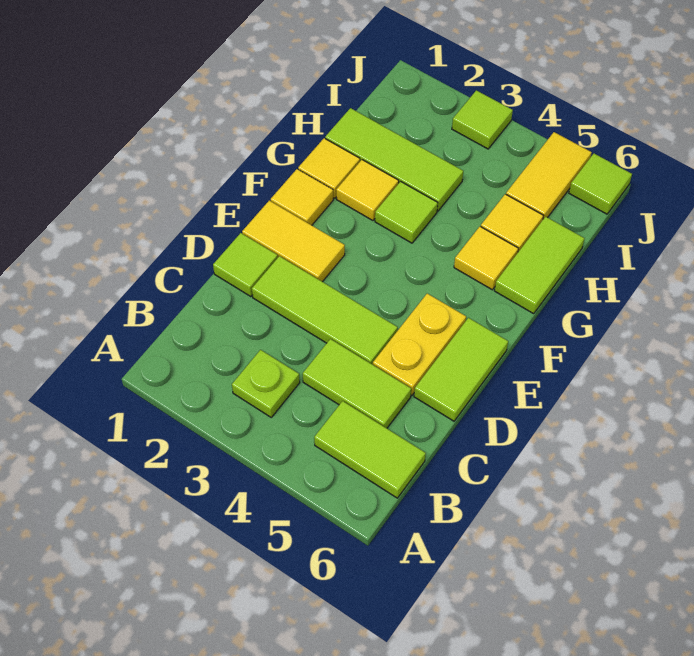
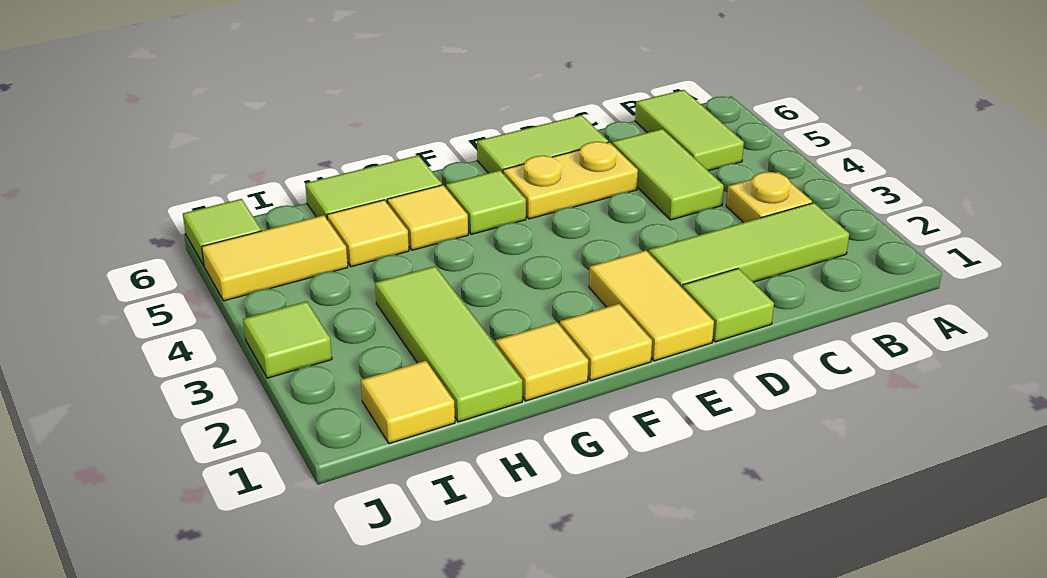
lime plate B3 level 1 -> yellow plate B3 level 1
lime tile D2:D4 level 1 -> lime tile B2:D2 level 1
yellow tile G2 level 1 -> yellow tile I1 level 1
lime tile G3 level 1 -> lime tile F5 level 1

